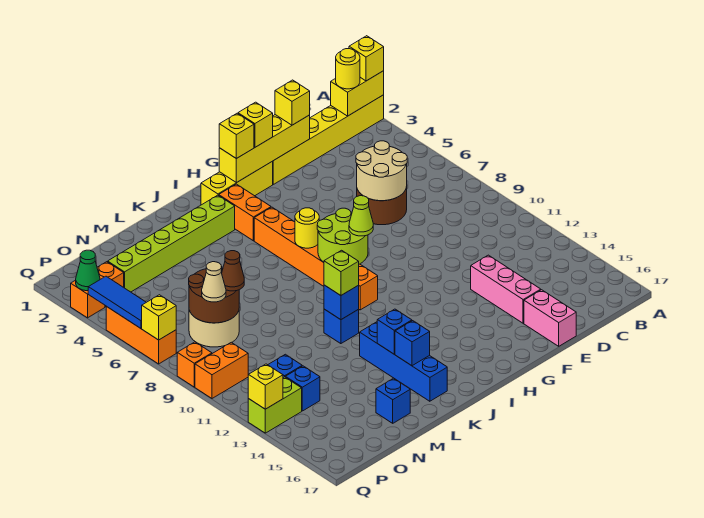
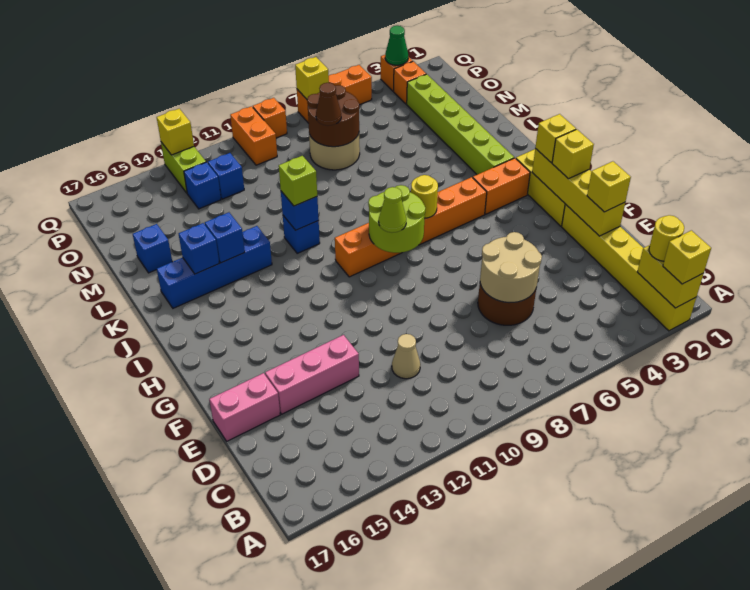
tan cone O8 level 3 -> tan cone D11 level 1
blue tile Q4:Q6 level 2 -> none

